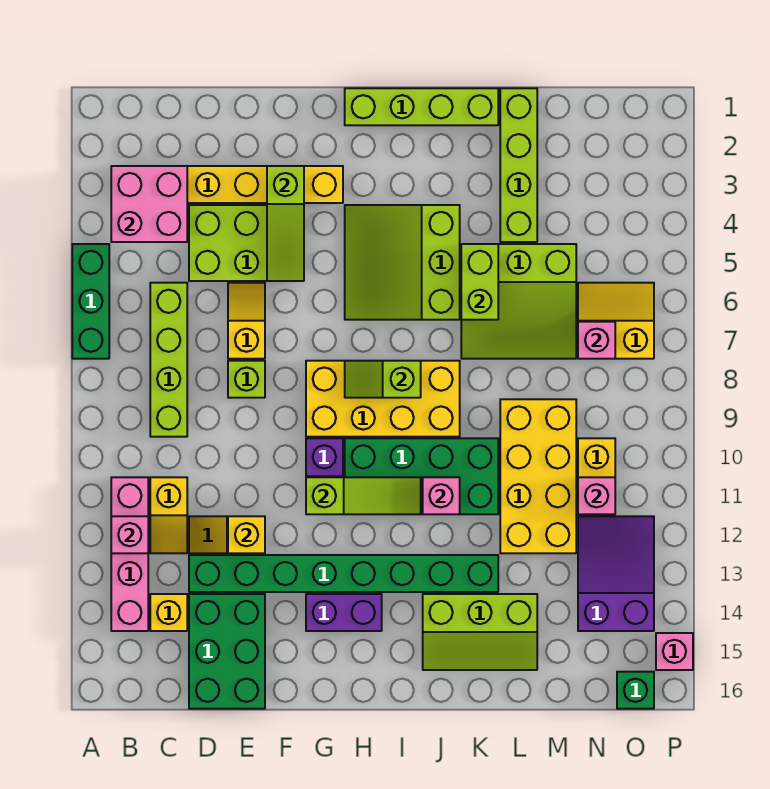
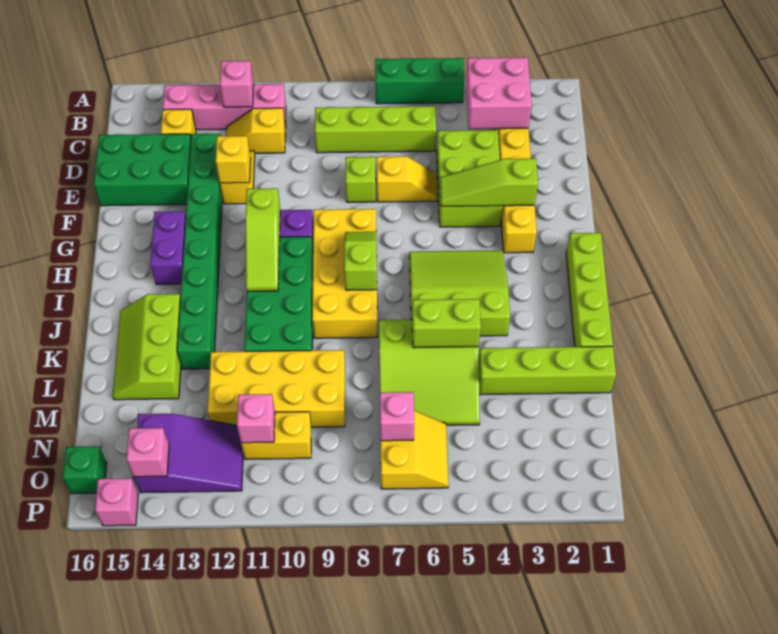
pink brick J11 level 2 -> pink brick O14 level 2
lime slope K5:M7 level 1 top 5 -> lime slope K5:M7 level 1 top K

